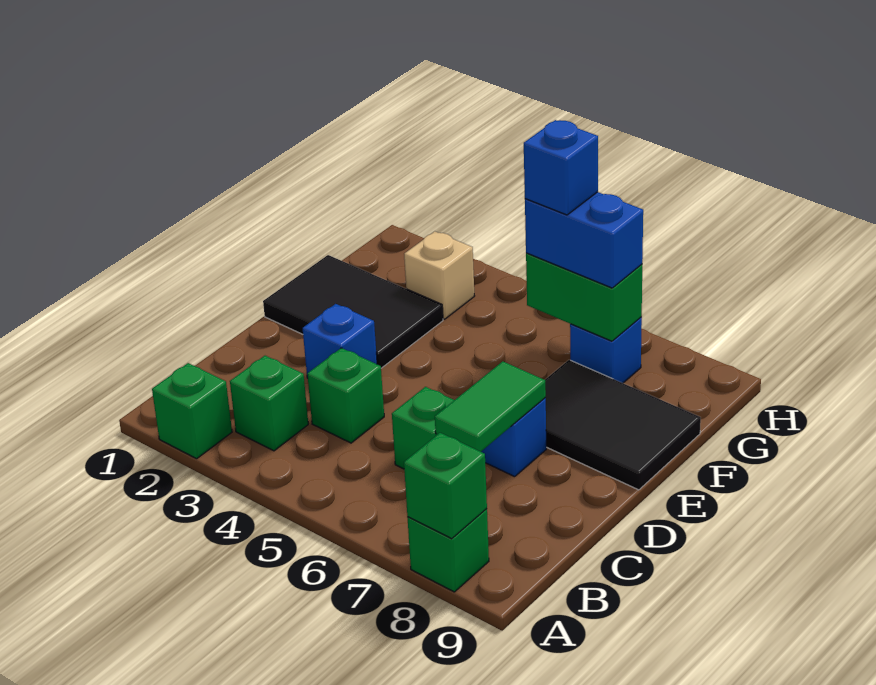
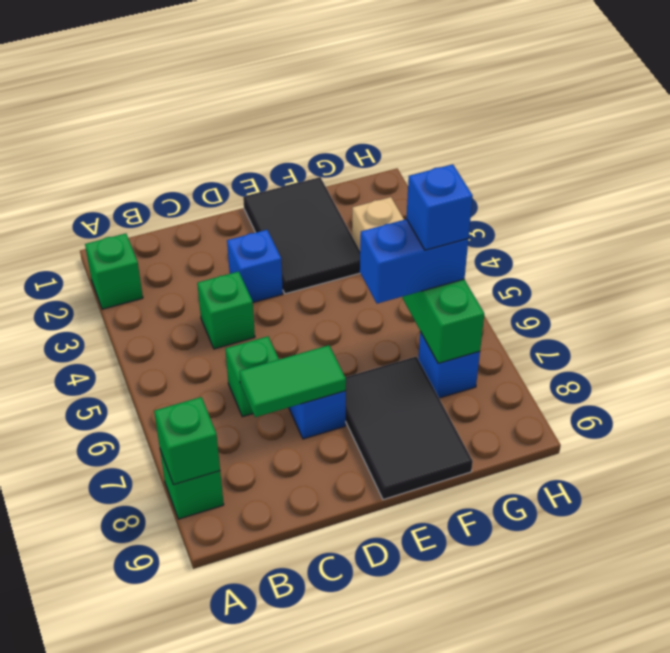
green brick B3 level 1 -> none
blue brick G6:G7 level 3 -> blue brick F6:G6 level 3

